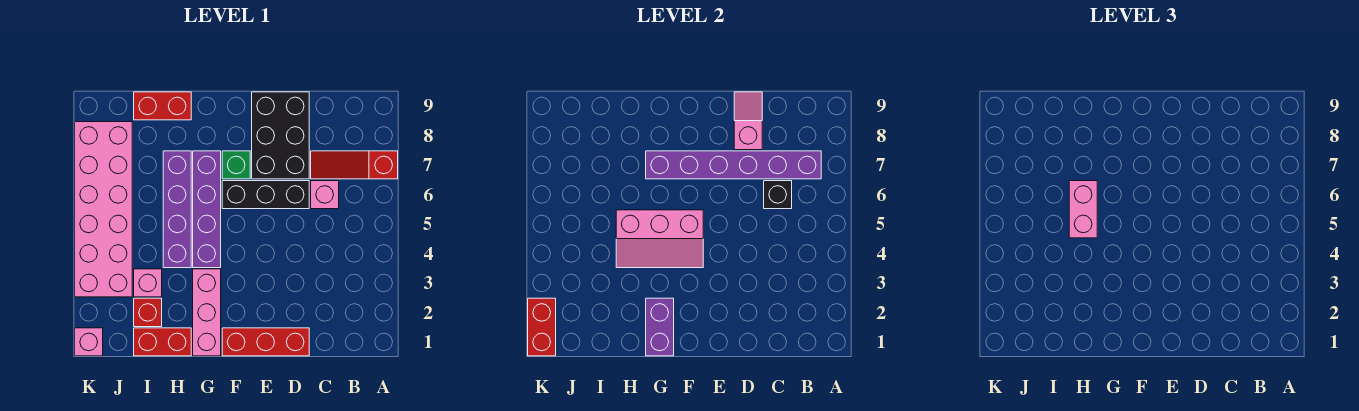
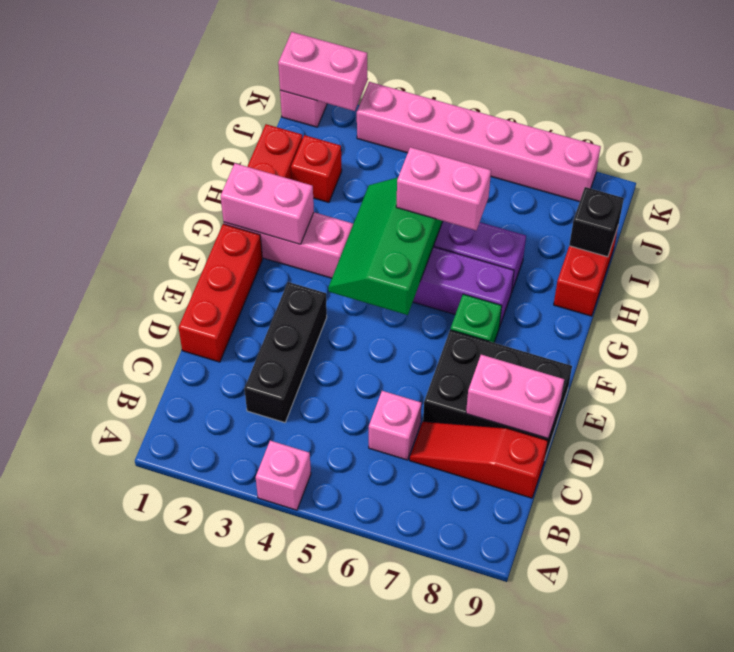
red slope A7:C7 level 1 top A -> red slope C7:C9 level 1 top 9
purple brick B7:G7 level 2 -> none
black brick C6 level 2 -> black brick I9 level 2
black brick D6:F6 level 1 -> black brick C3:E3 level 1
pink slope D8:D9 level 2 top 8 -> pink brick D8:D9 level 2
pink slope F4:H5 level 2 top 5 -> green slope F4:H5 level 2 top 5
purple brick G1:G2 level 2 -> pink brick G1:G2 level 2
pink brick I3 level 1 -> pink brick A4 level 1
pink brick J3:K8 level 1 -> pink brick K3:K8 level 1
red brick K1:K2 level 2 -> pink brick K1:K2 level 2

